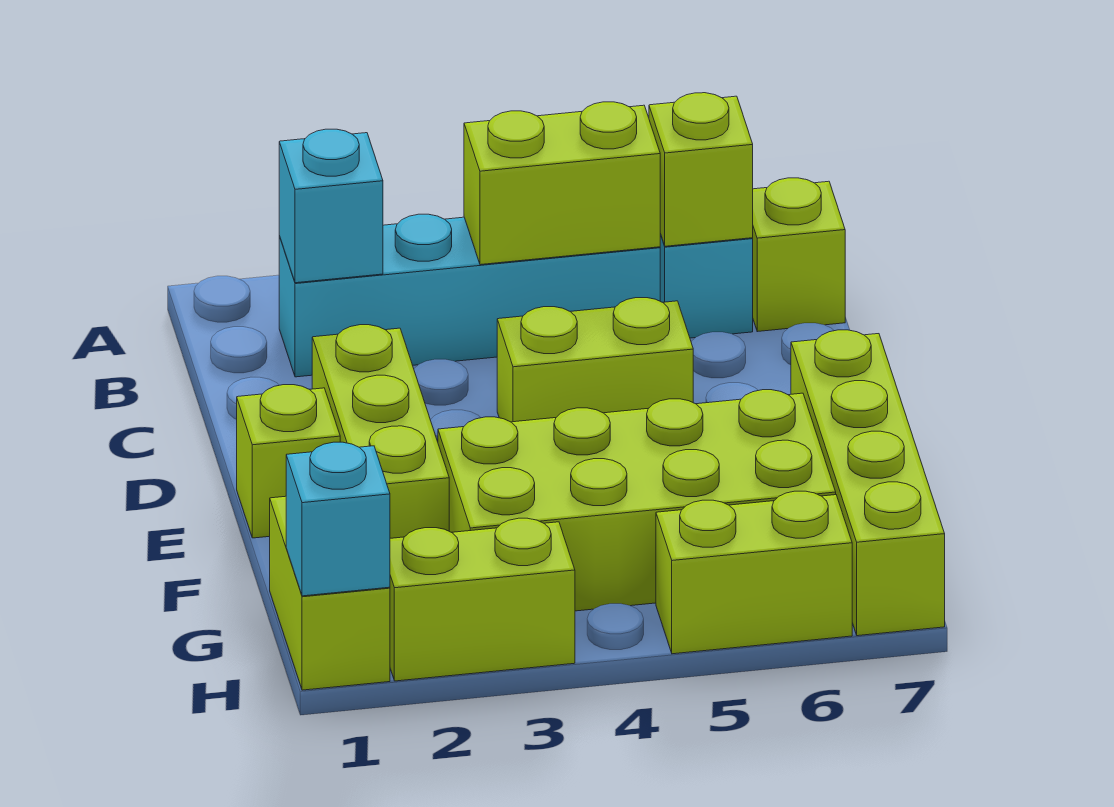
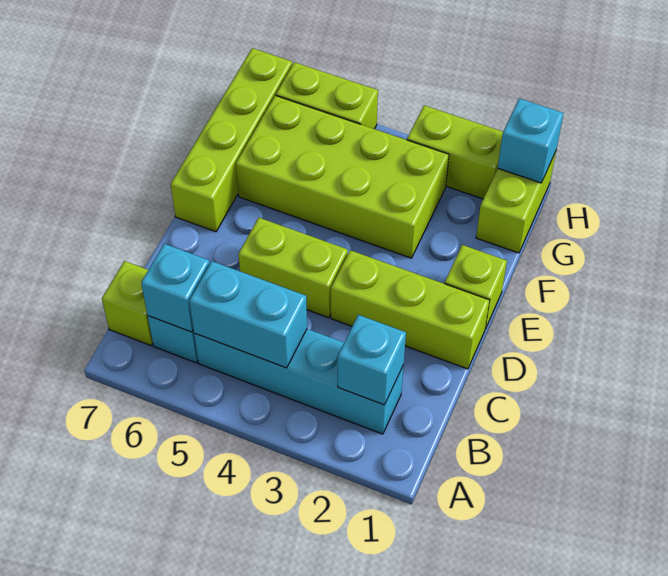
lime brick B4:B5 level 2 -> cyan brick B4:B5 level 2
lime brick B6 level 2 -> cyan brick B6 level 2
lime brick D2:F2 level 1 -> lime brick D1:D3 level 1

